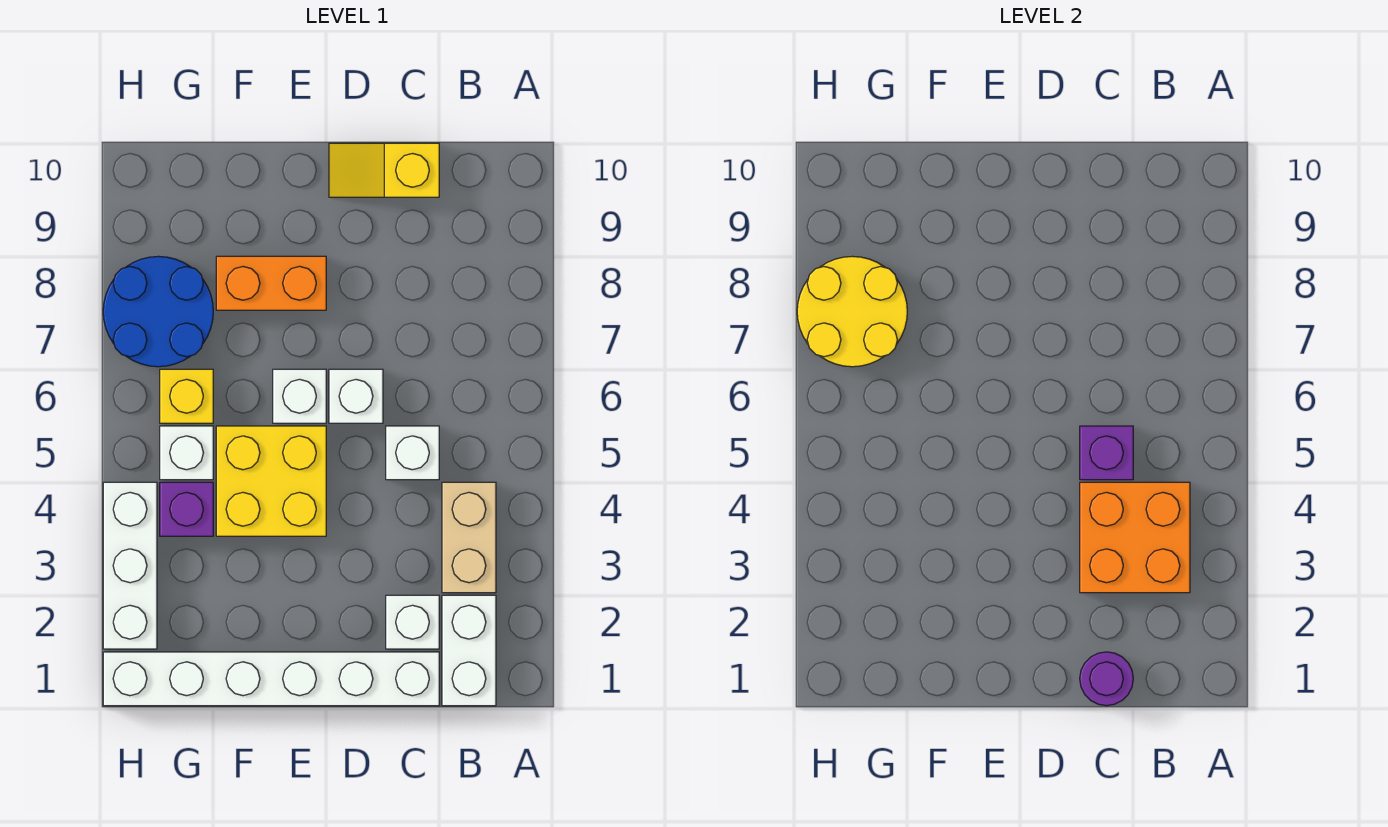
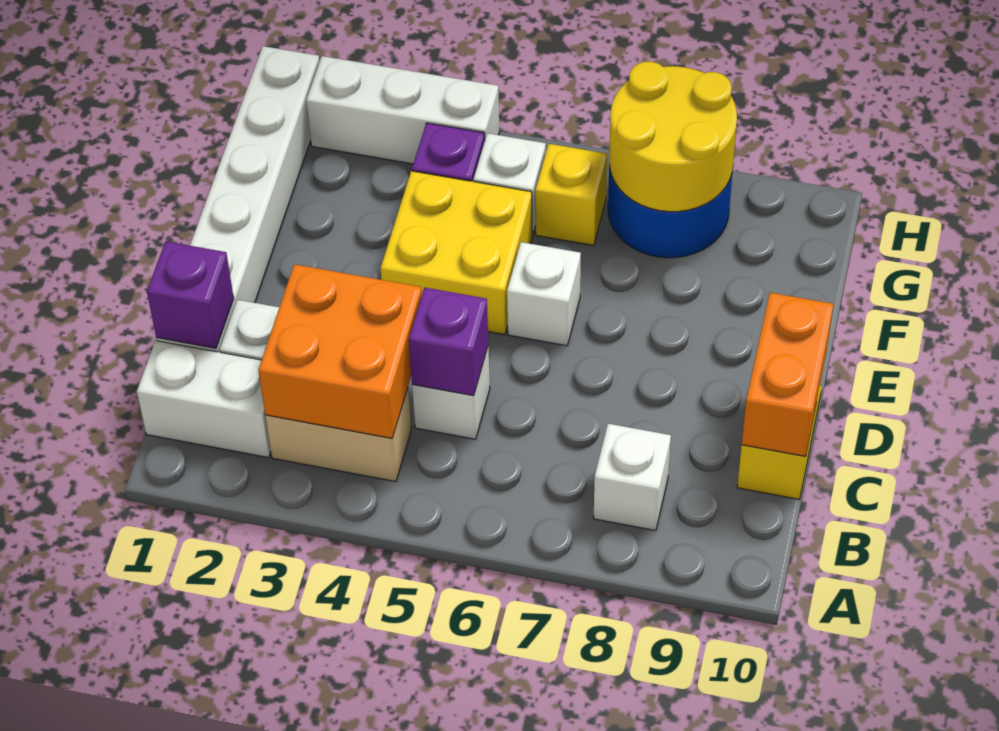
purple round brick C1 level 2 -> purple brick C1 level 2
white brick D6 level 1 -> white brick B8 level 1
orange brick E8:F8 level 1 -> orange brick C10:D10 level 2

